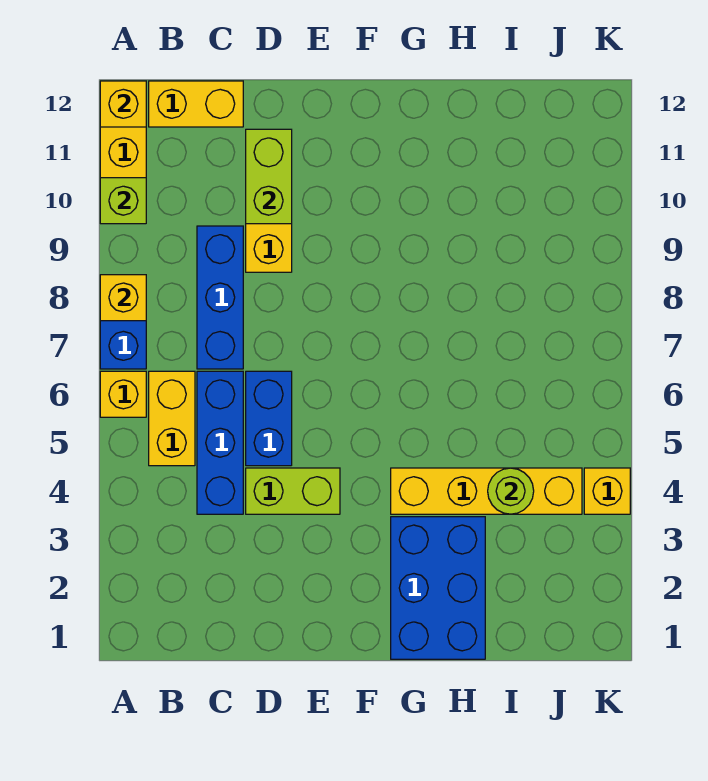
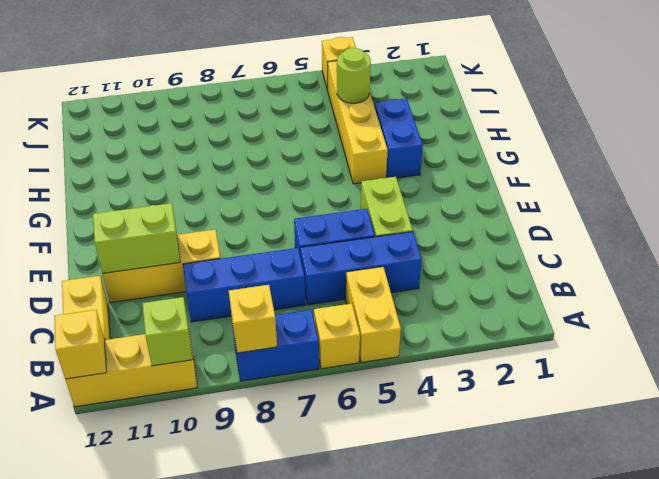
yellow brick B5:B6 level 1 -> yellow brick A5:B5 level 1
blue brick G1:H3 level 1 -> blue brick G3:H3 level 1

